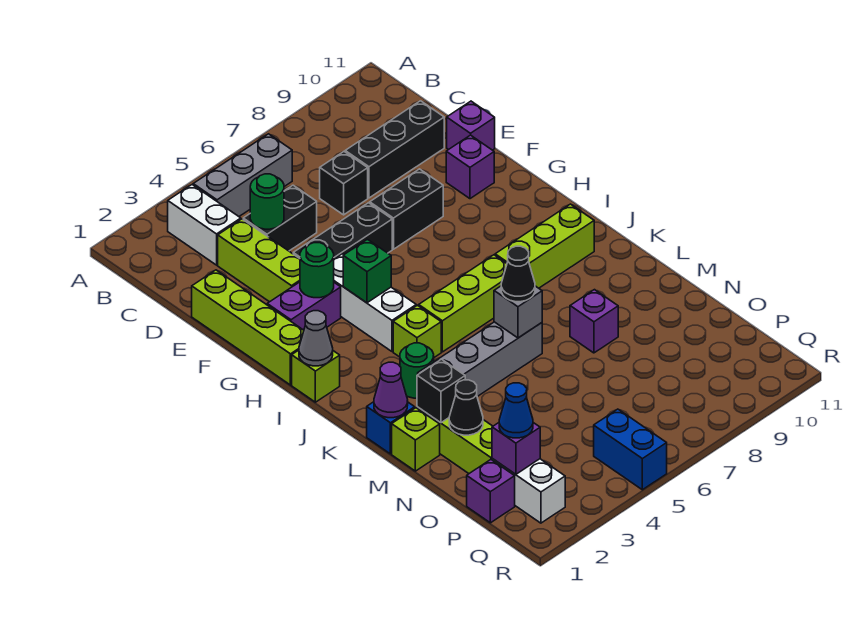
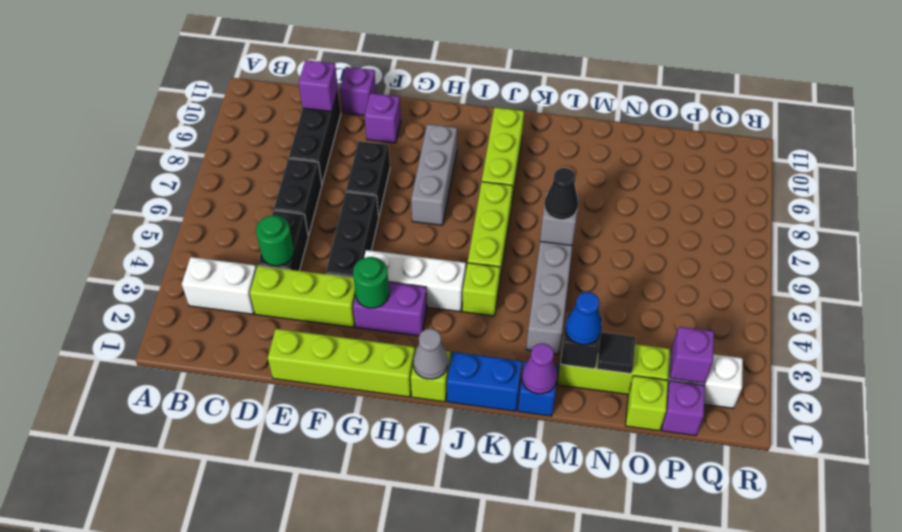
grey brick B4:B6 level 1 -> grey brick H7:H9 level 1
black brick D7 level 1 -> black brick D6:D7 level 1
purple brick G2:G3 level 1 -> purple brick G3:H3 level 1
green brick H4 level 2 -> none
green round brick K3 level 1 -> none
lime brick M1 level 1 -> lime brick O1 level 1
purple brick M8 level 1 -> purple brick D10 level 2
black cone N2 level 2 -> black tile N2 level 2
blue cone P2 level 3 -> blue cone M2 level 3
blue brick Q5:R5 level 1 -> blue brick J1:K1 level 1

